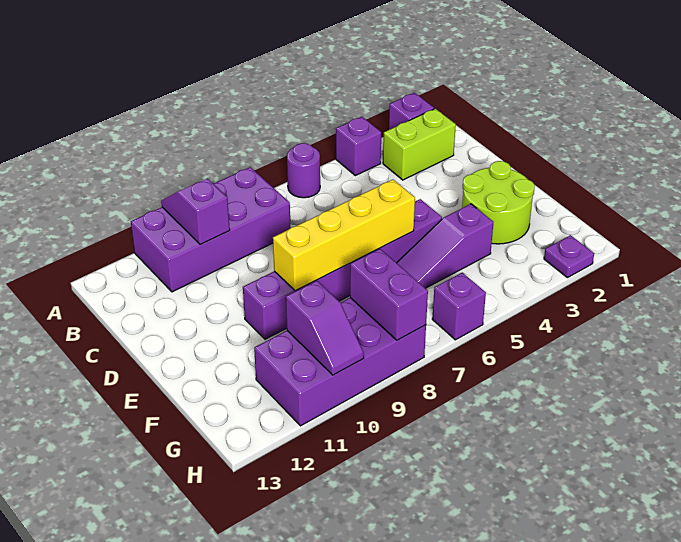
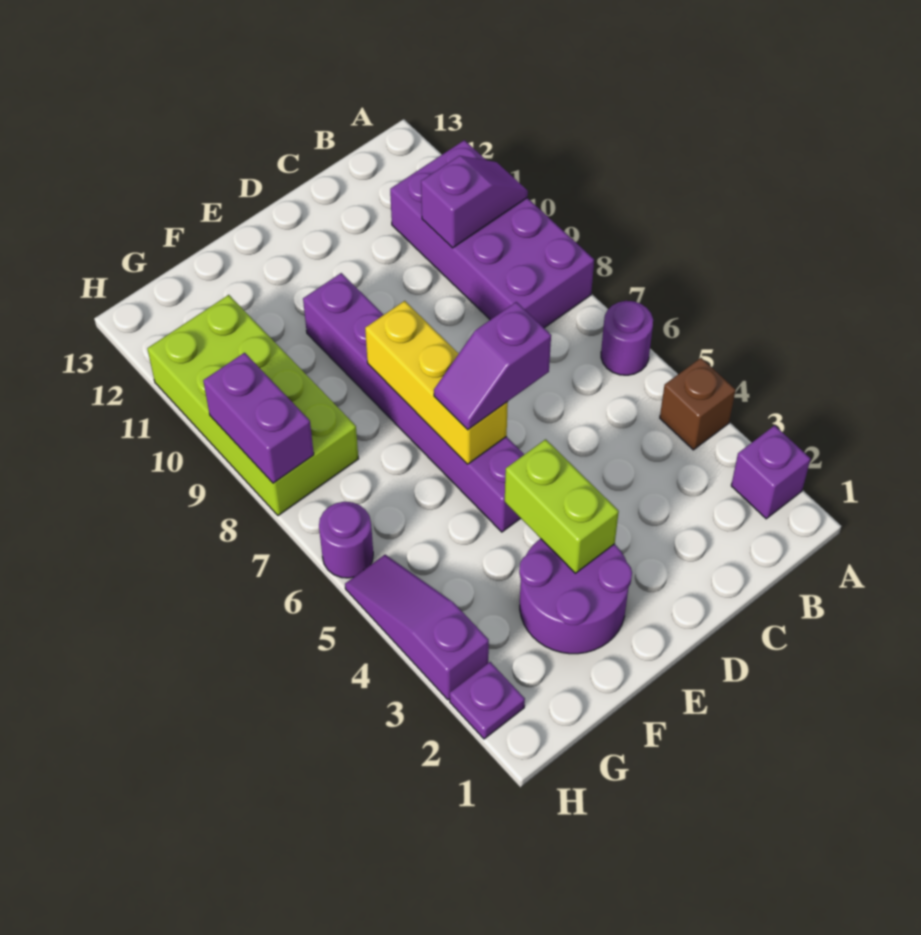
purple brick A4 level 1 -> brown brick A4 level 1
lime brick B2:B3 level 1 -> lime brick E3:E4 level 2
lime round brick E2:F3 level 1 -> purple round brick E2:F3 level 1
yellow brick E6:E9 level 2 -> yellow brick E6:E8 level 2
purple slope F4:F6 level 1 top 4 -> purple slope H3:H5 level 1 top 3
purple brick G8:H11 level 1 -> lime brick G8:H11 level 1
purple brick G8:H8 level 2 -> purple brick H8:H9 level 2
purple slope G10:H10 level 2 top G -> purple slope D6:E6 level 3 top D
purple brick H6 level 1 -> purple round brick H6 level 1

